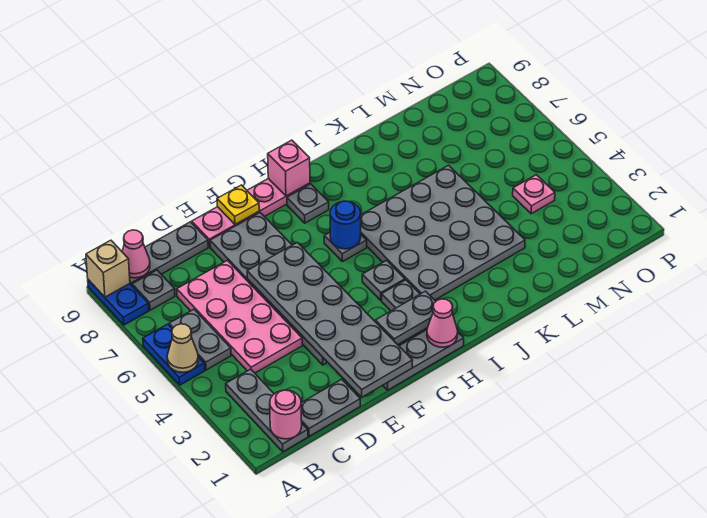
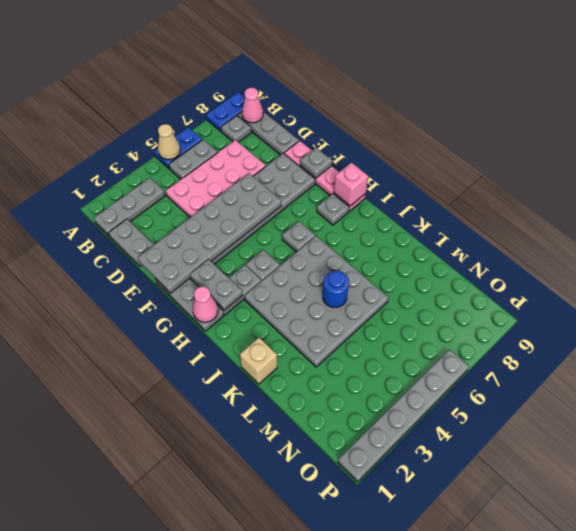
tan brick A9 level 2 -> tan brick K1 level 1
pink round brick B1 level 2 -> none
yellow plate F9 level 2 -> grey plate F9 level 2
blue round brick H6 level 2 -> blue round brick K5 level 2
pink plate N4 level 1 -> none
none -> grey plate P1:P6 level 1

